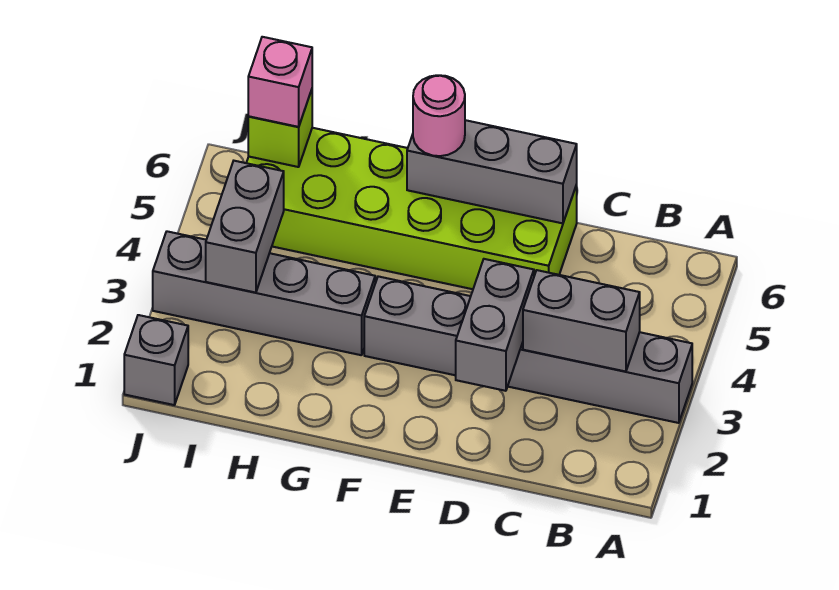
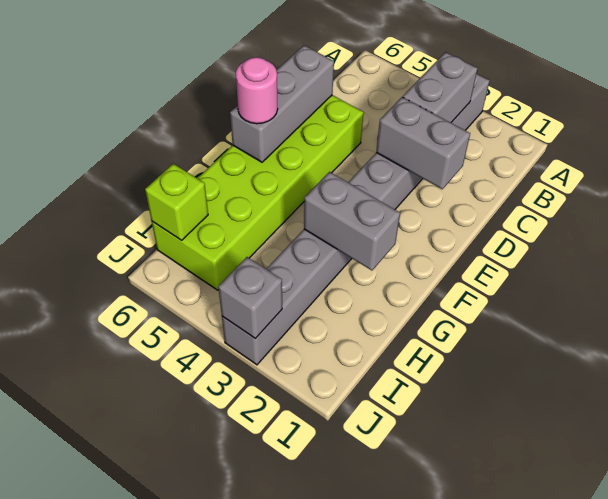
grey brick I3:I4 level 2 -> grey brick G2:G3 level 2
pink brick I6 level 3 -> none
grey brick J1 level 1 -> grey brick J3 level 2

